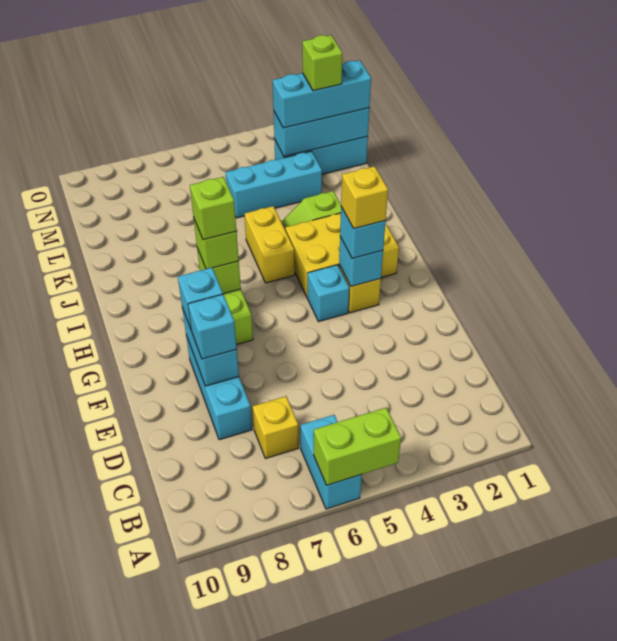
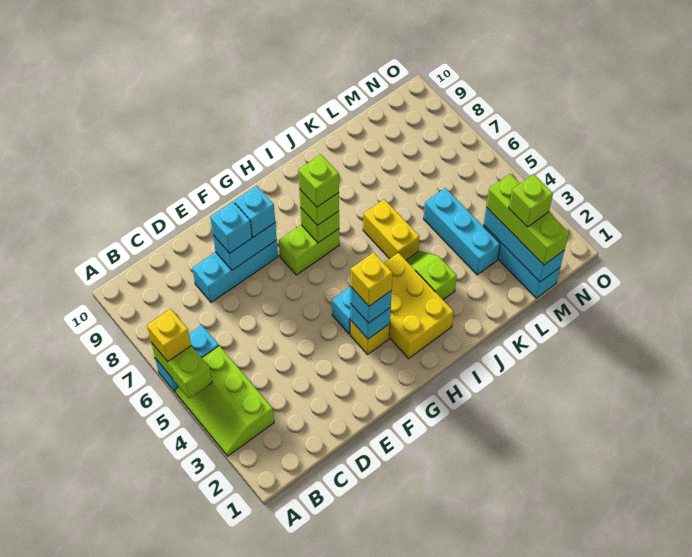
none -> lime slope A3:B5 level 1 top B
yellow brick C7 level 1 -> yellow brick A6 level 3
yellow brick I5:J5 level 1 -> yellow brick J5:J6 level 1
cyan brick M1:M3 level 3 -> lime brick M1:M3 level 3

